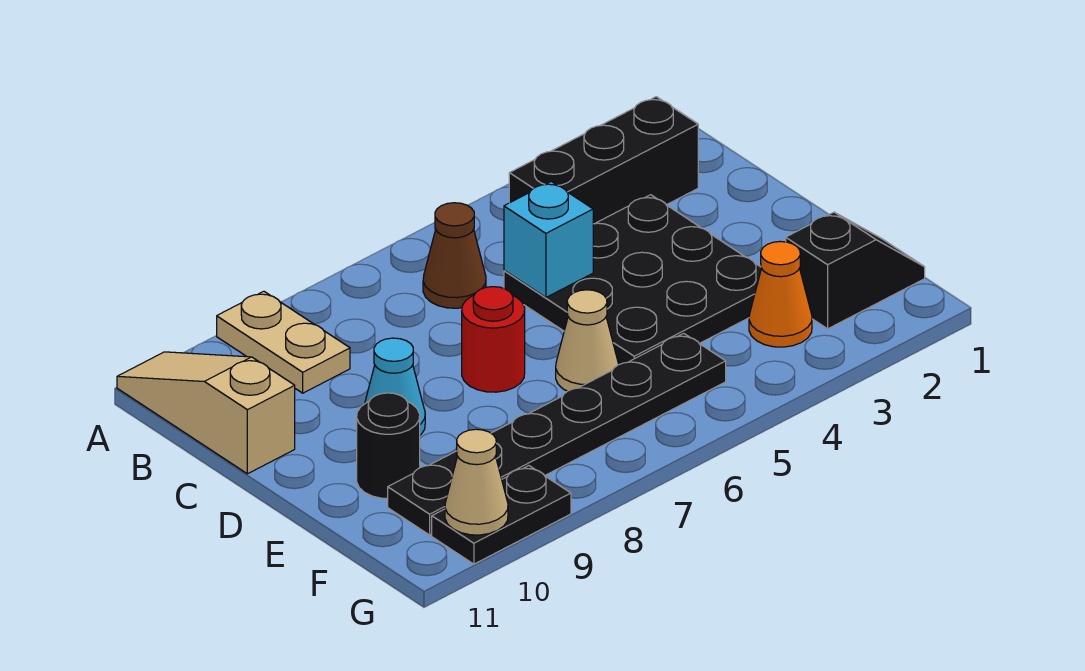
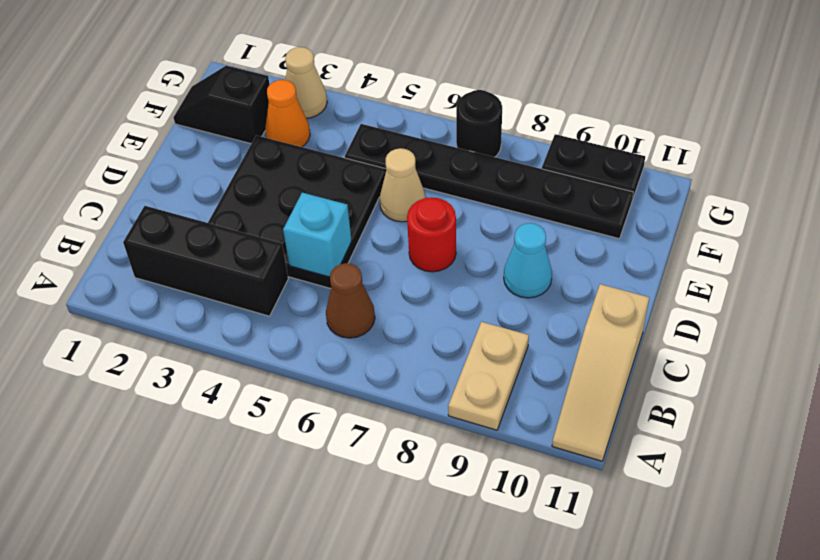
black round brick E10 level 1 -> black round brick G7 level 1
tan cone G10 level 2 -> tan cone G3 level 1

